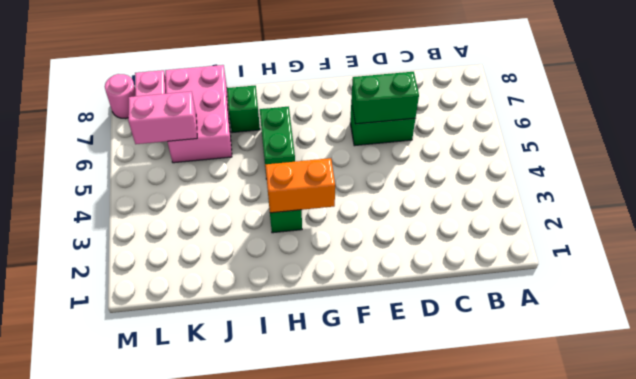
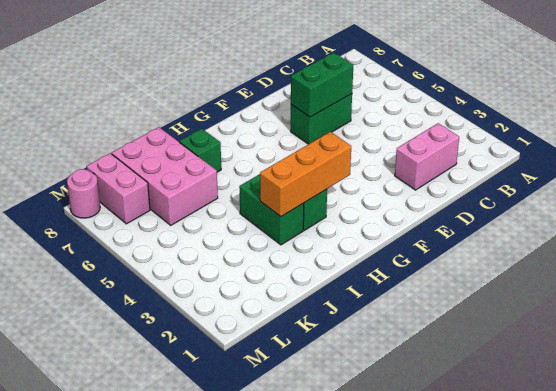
orange brick G3:H3 level 2 -> orange brick G3:I3 level 2
green brick H5:H6 level 1 -> green brick I3:I4 level 1
pink brick K6:L6 level 2 -> pink brick C2:D2 level 1

